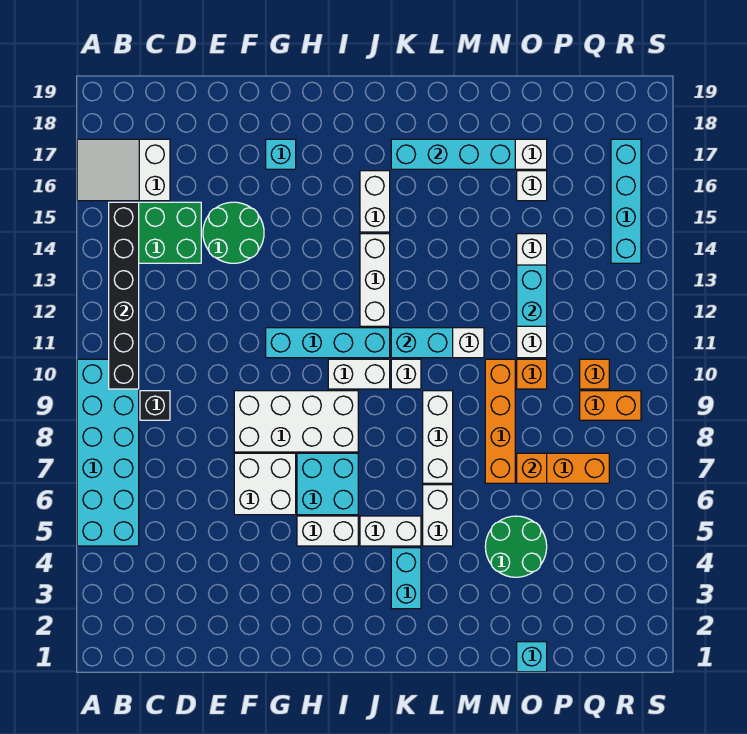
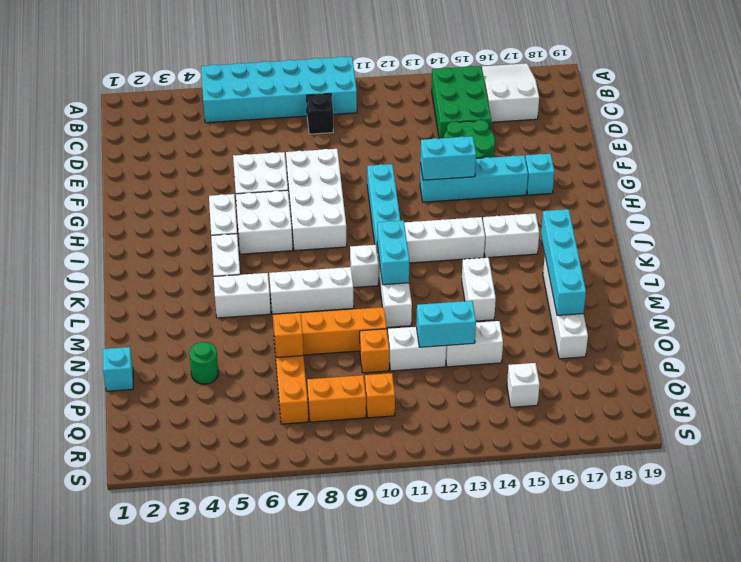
black brick B10:B15 level 2 -> none
cyan brick H6:I7 level 1 -> white brick H6:I7 level 1
white brick I10:J10 level 1 -> white brick L14:M14 level 1
cyan brick K3:K4 level 1 -> cyan brick G13:G14 level 2
green round brick N4:O5 level 1 -> green round brick O4 level 1
white brick O16 level 1 -> white brick Q15 level 1
orange brick Q9:R9 level 1 -> orange brick Q8:Q9 level 1
cyan brick R14:R17 level 1 -> cyan brick G13:G16 level 1

